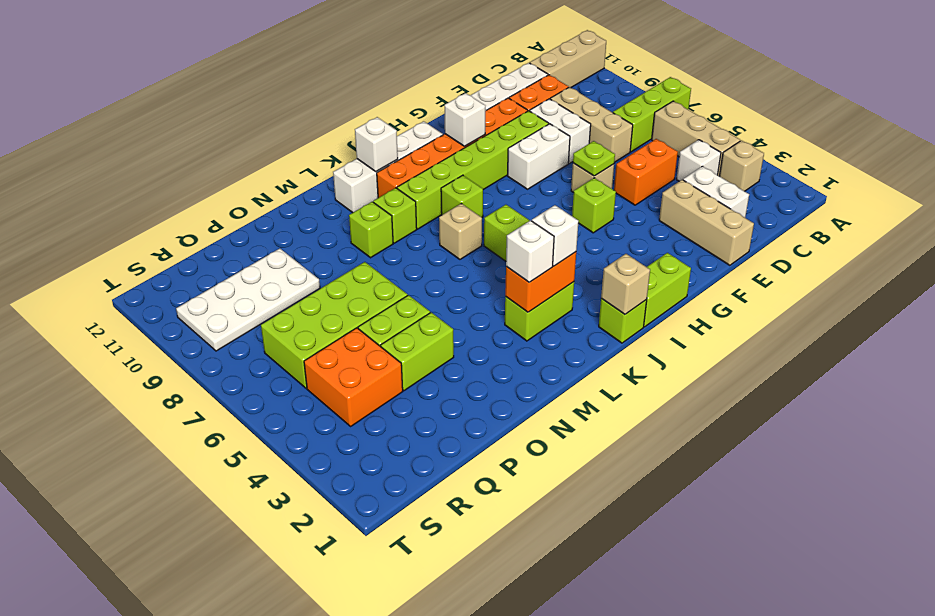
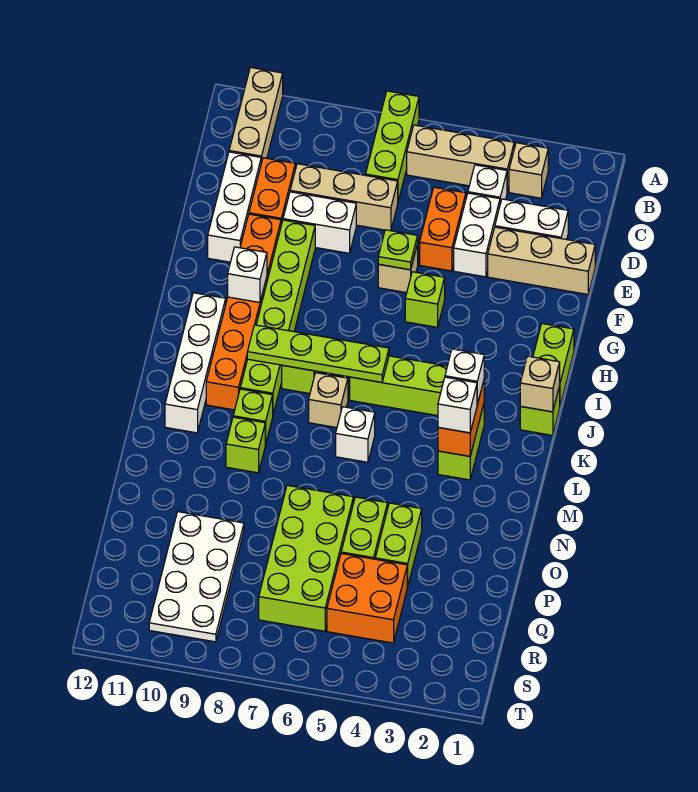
white brick F8:G8 level 1 -> white brick D4:E4 level 1
none -> lime plate J6:J9 level 2
white brick K11 level 2 -> white brick L6 level 1

